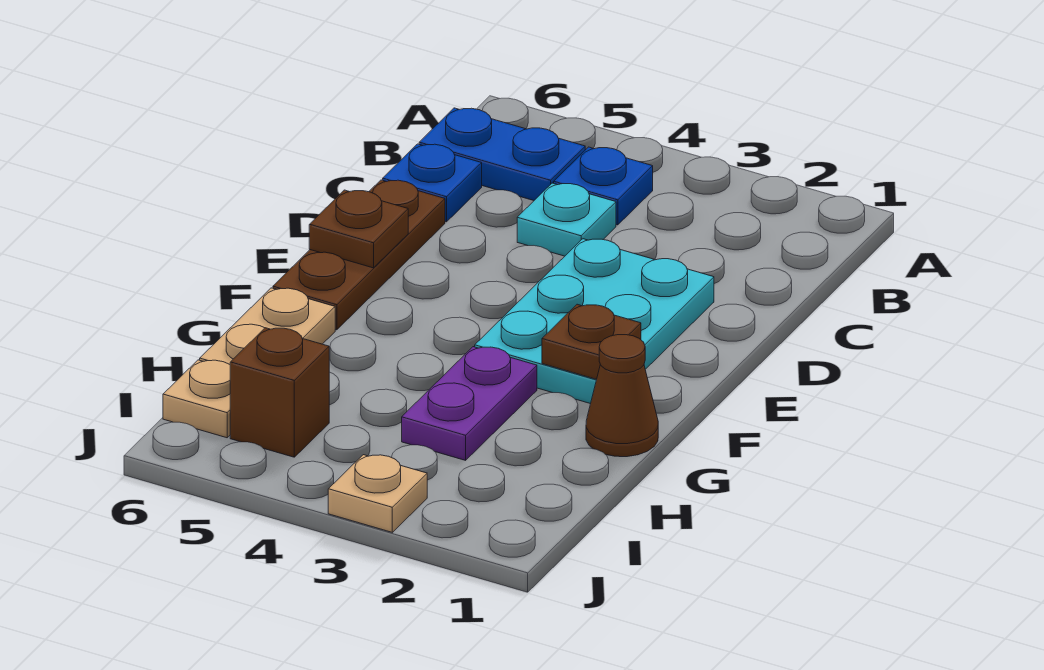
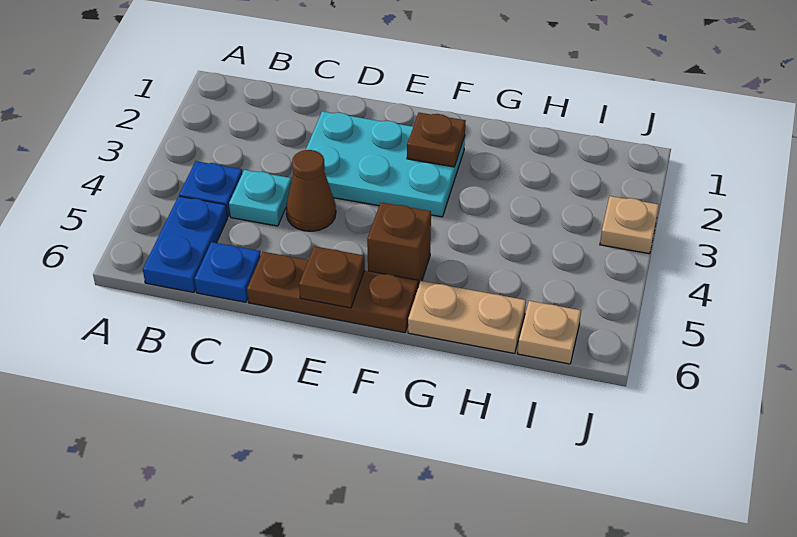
brown cone G1 level 1 -> brown cone D4 level 1
purple plate G3:H3 level 1 -> none
brown brick I5 level 1 -> brown brick F5 level 1

